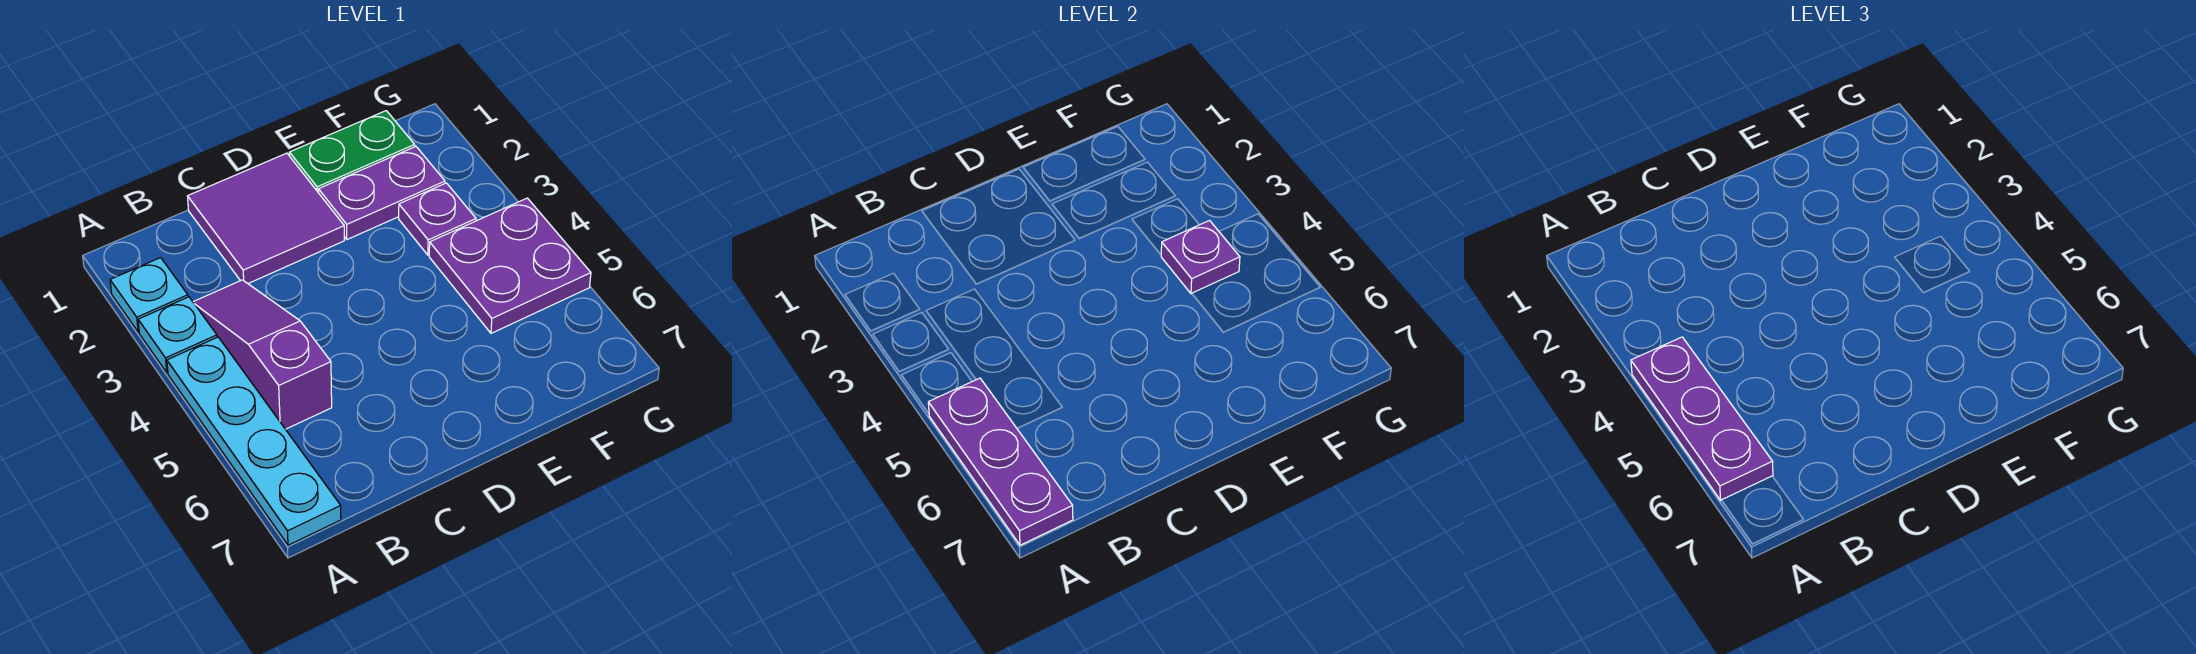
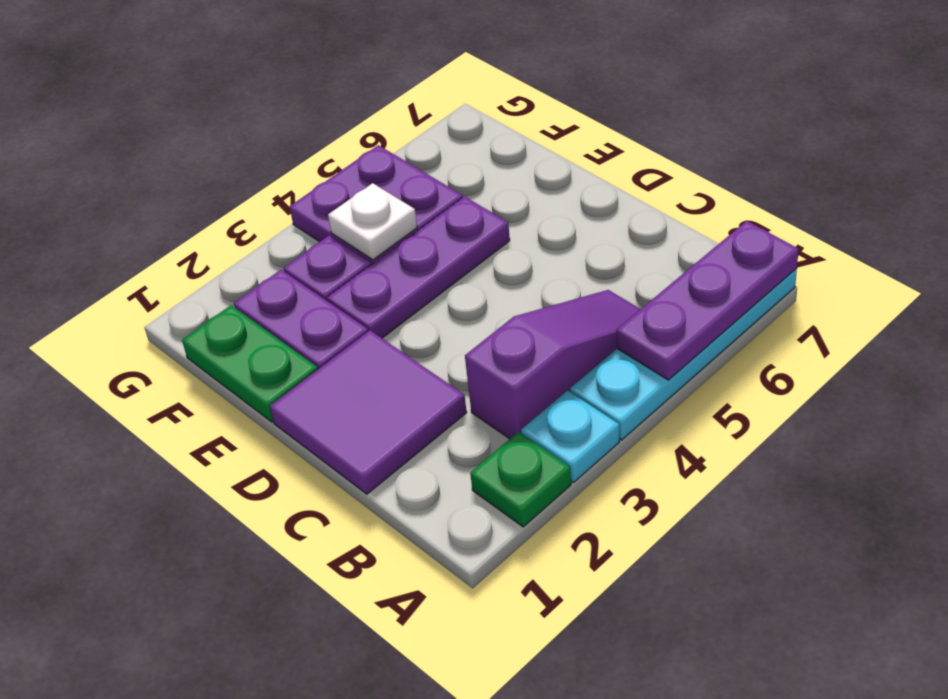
cyan plate A2 level 1 -> green plate A2 level 1
purple plate A4:A6 level 3 -> purple plate E3:E5 level 1
purple slope B3:B5 level 1 top 5 -> purple slope B3:B5 level 1 top 3
purple plate F4 level 2 -> white plate F4 level 2

